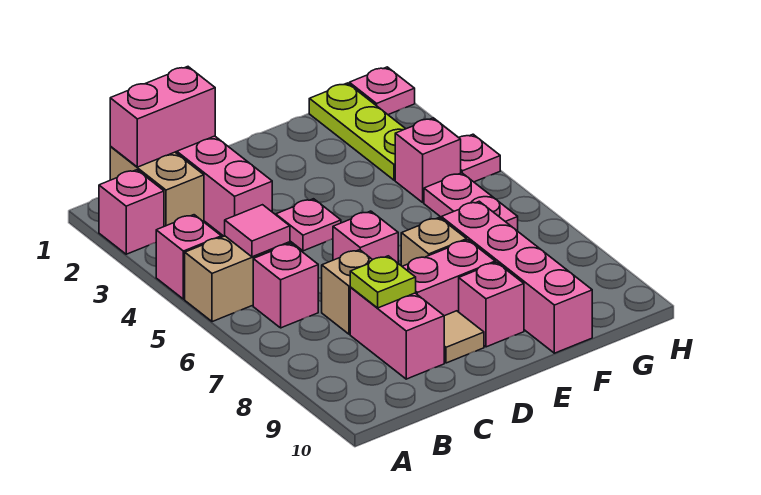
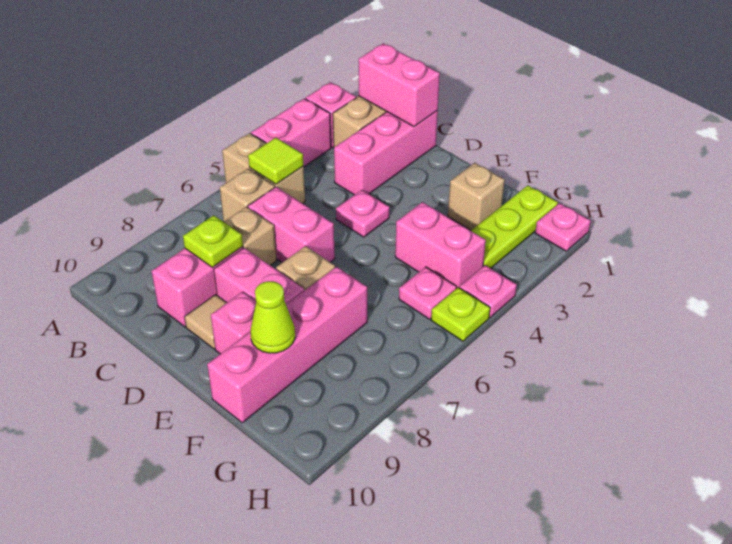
pink brick A4 level 1 -> pink brick A3:A4 level 1
pink tile B5 level 2 -> lime tile B5 level 2
pink brick B6 level 1 -> tan brick B6 level 1
pink brick D6 level 1 -> pink brick C6:D6 level 1
none -> tan brick F2 level 1
none -> lime cone F9 level 2
pink brick G4 level 1 -> pink brick F4:G4 level 1
pink plate G5:G6 level 1 -> pink plate G5 level 1
none -> lime plate H5 level 1

